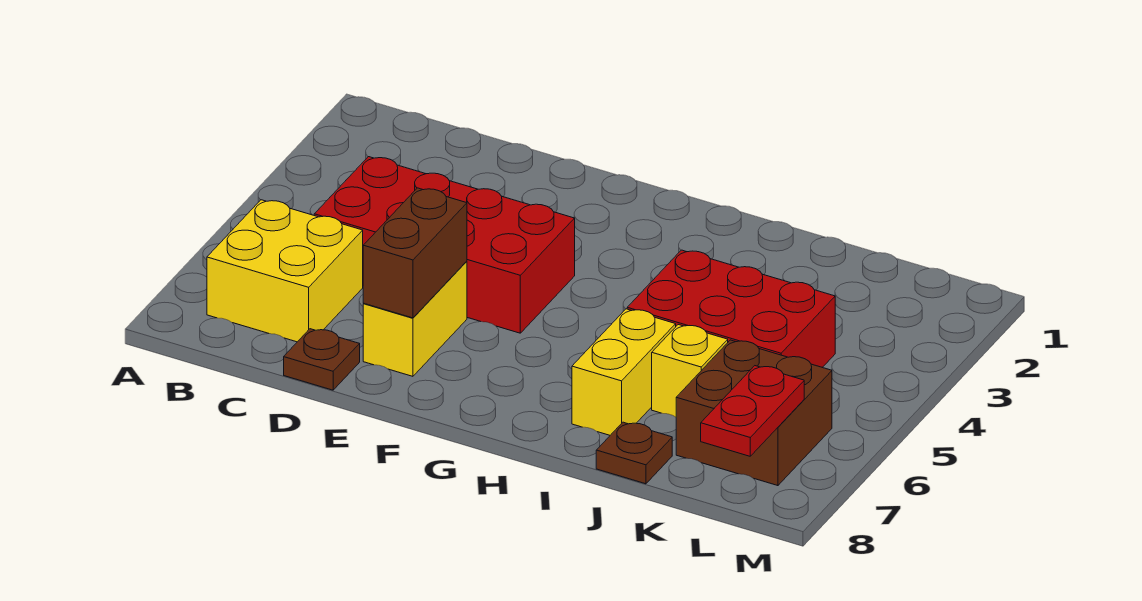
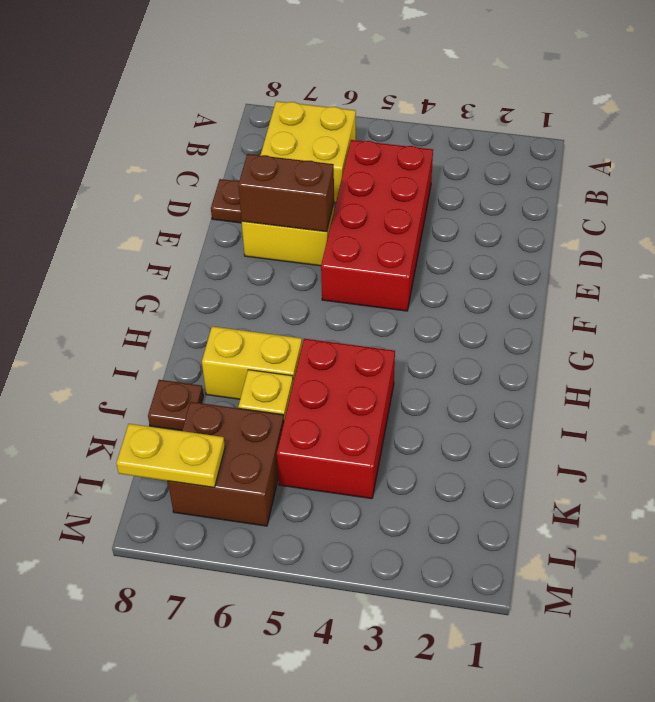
red plate L7:L8 level 2 -> yellow plate L7:L8 level 2

